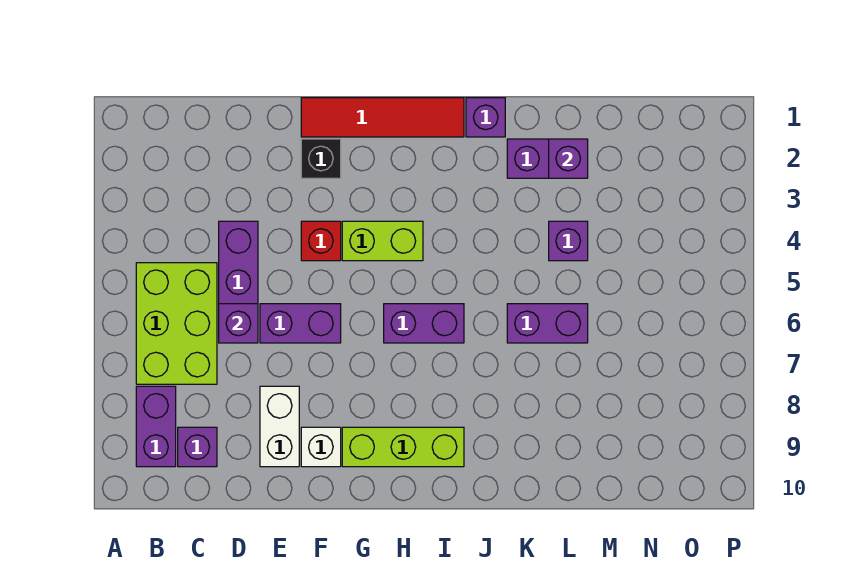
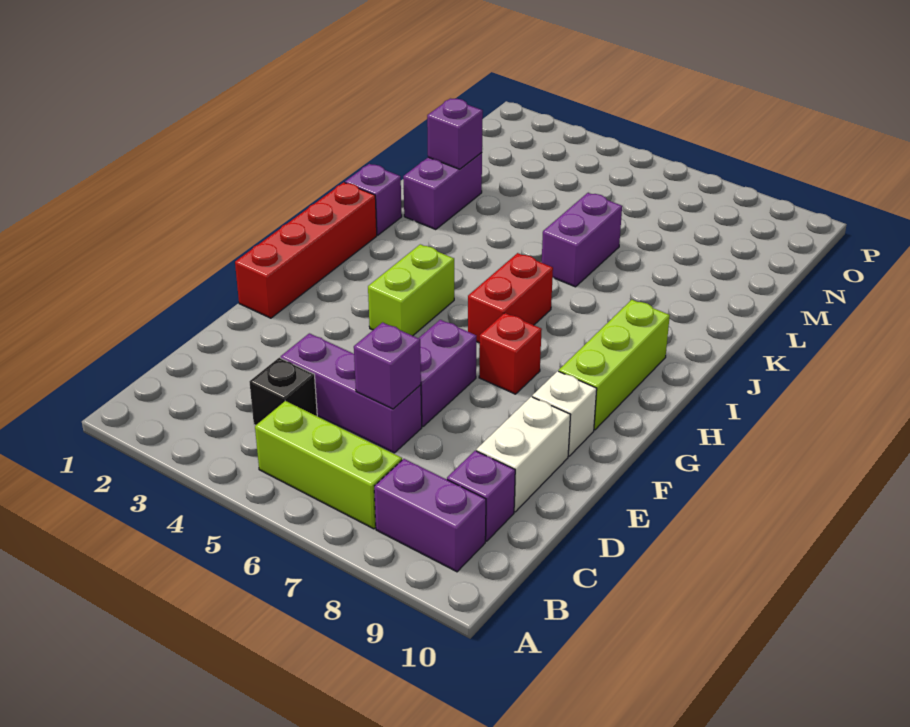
lime brick B5:C7 level 1 -> lime brick B5:B7 level 1
white brick E8:E9 level 1 -> white brick D9:E9 level 1
red tile F1:I1 level 1 -> red brick F1:I1 level 1
black brick F2 level 1 -> black brick C4 level 1
red brick F4 level 1 -> red brick G7 level 1
purple brick H6:I6 level 1 -> red brick H6:I6 level 1
purple brick L4 level 1 -> none

